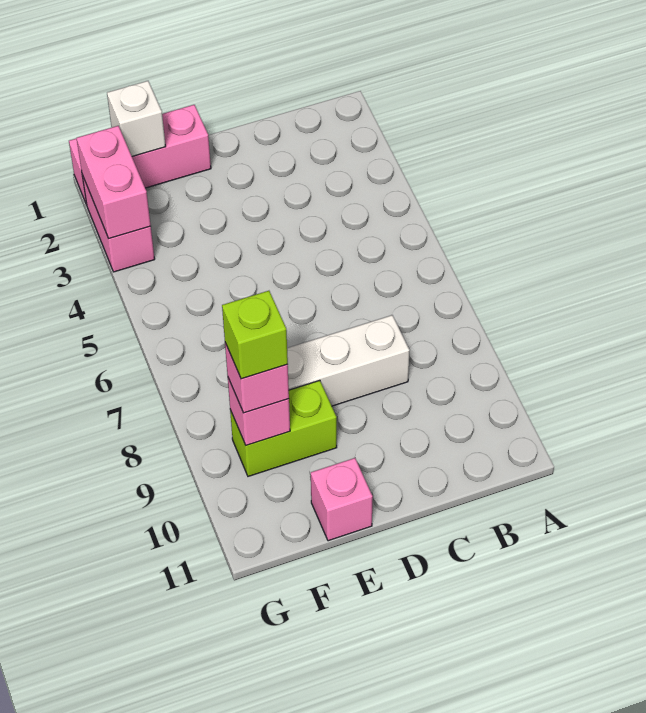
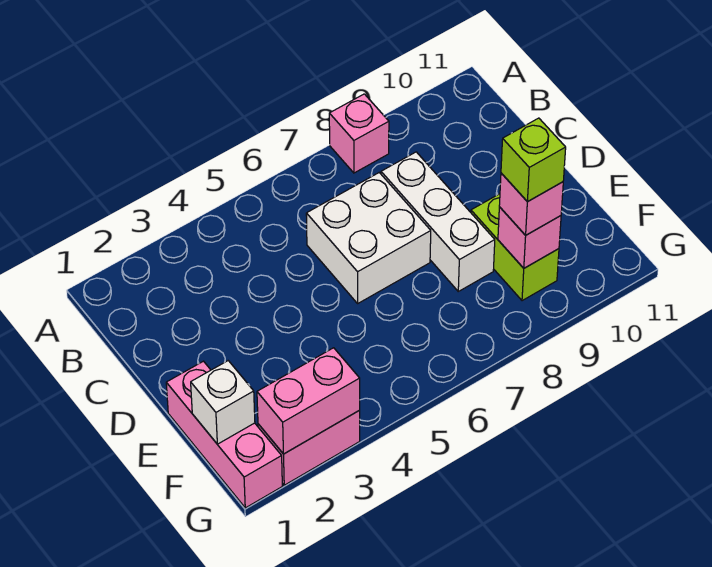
none -> white brick C6:D7 level 1
pink brick E11 level 1 -> pink brick A8 level 1

